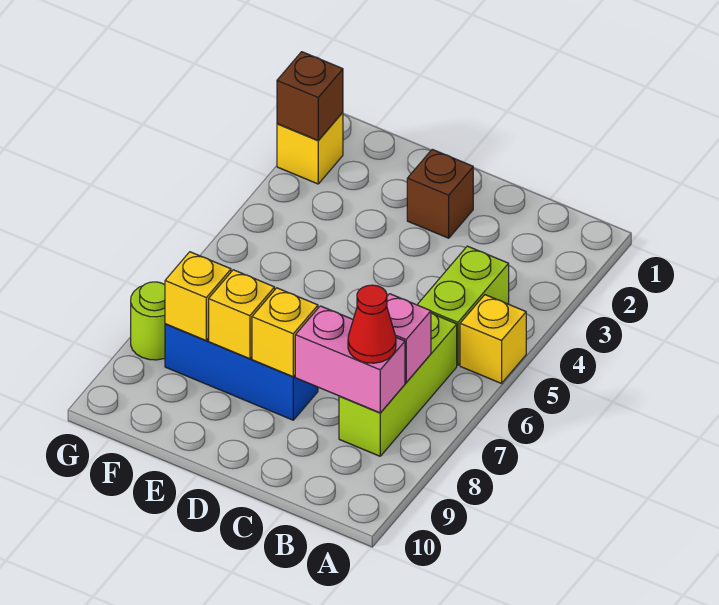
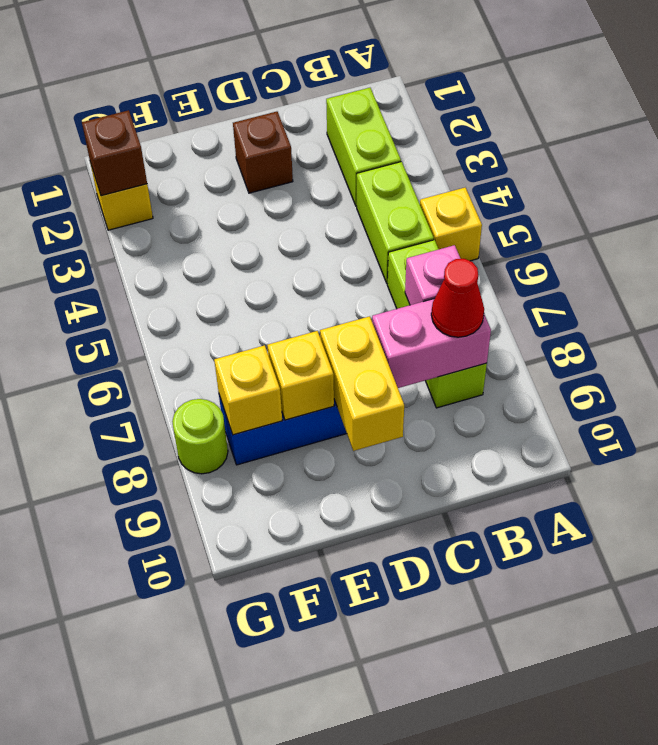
none -> lime brick B2:B3 level 1
yellow brick D8 level 2 -> yellow brick D8:D9 level 2

